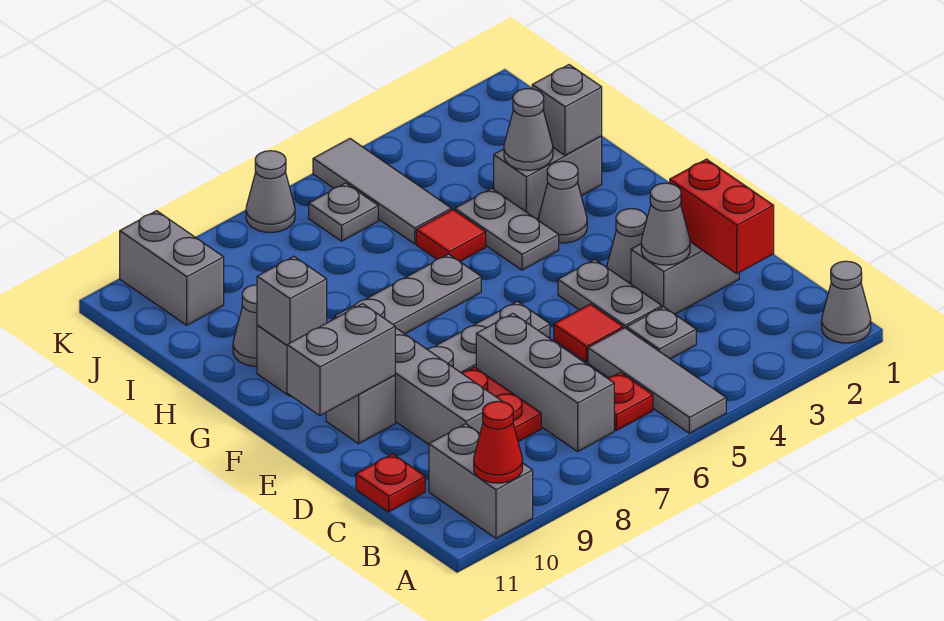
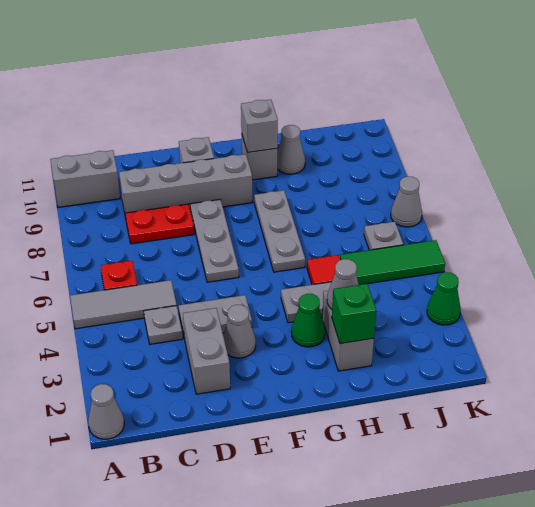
red cone A10 level 2 -> none
grey brick B7:D7 level 1 -> none
red brick C2:D2 level 2 -> none
red plate C11 level 1 -> none
grey cone D3 level 2 -> none
red tile D5 level 1 -> none
grey brick E10:E11 level 2 -> none
grey cone G3 level 1 -> green cone G3 level 1
grey brick H2 level 2 -> green brick H2 level 2
grey tile I5:K5 level 1 -> green tile I5:K5 level 1
grey brick J10:K10 level 1 -> none
none -> green cone K3 level 1

